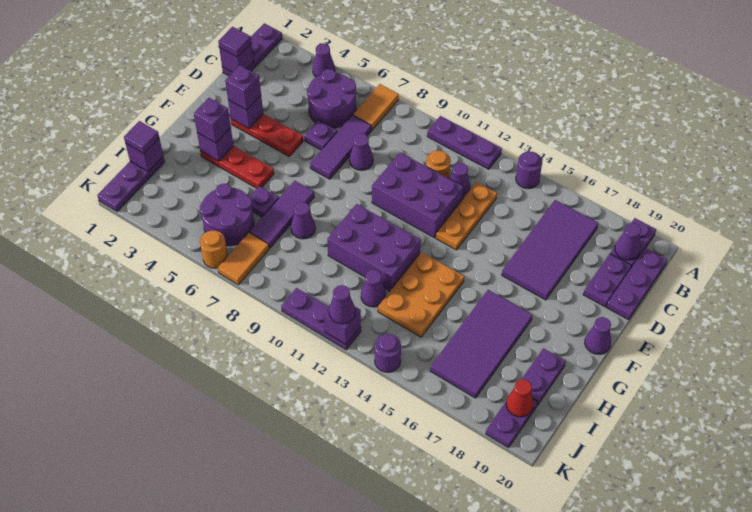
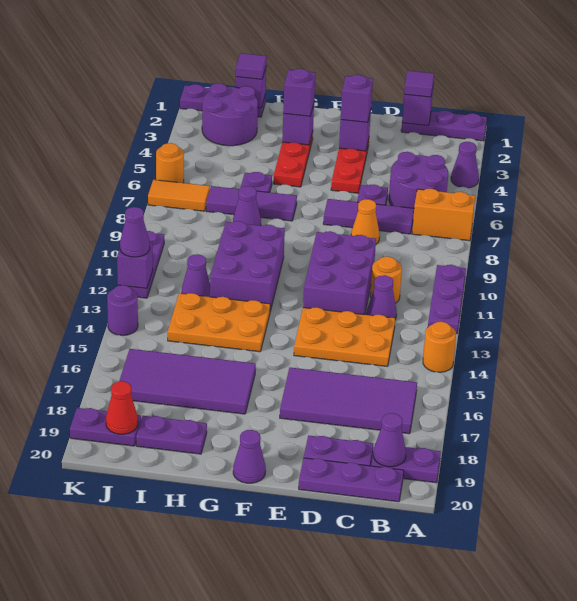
orange tile A7:B7 level 1 -> orange brick A7:B7 level 1
purple round brick A14 level 1 -> orange round brick A14 level 1
orange plate C13:E13 level 1 -> orange plate C13:E14 level 1
purple cone D8 level 1 -> orange cone D8 level 1
purple round brick I5:J6 level 1 -> purple round brick I2:J3 level 1

